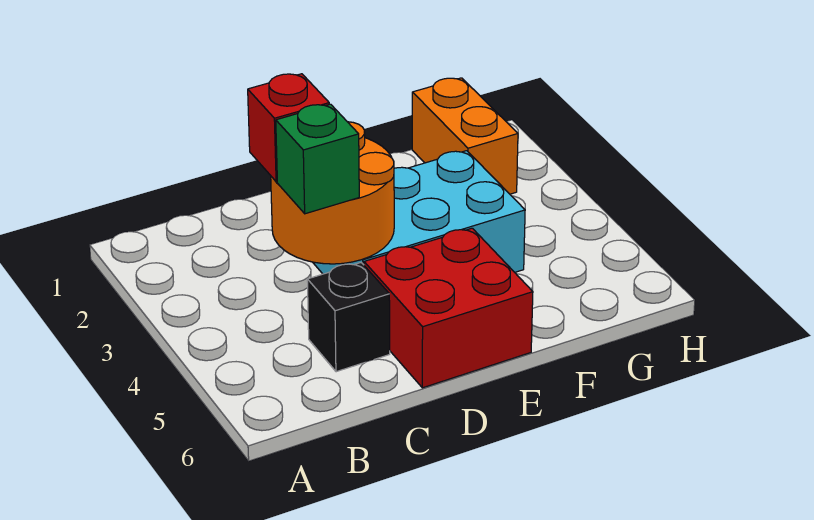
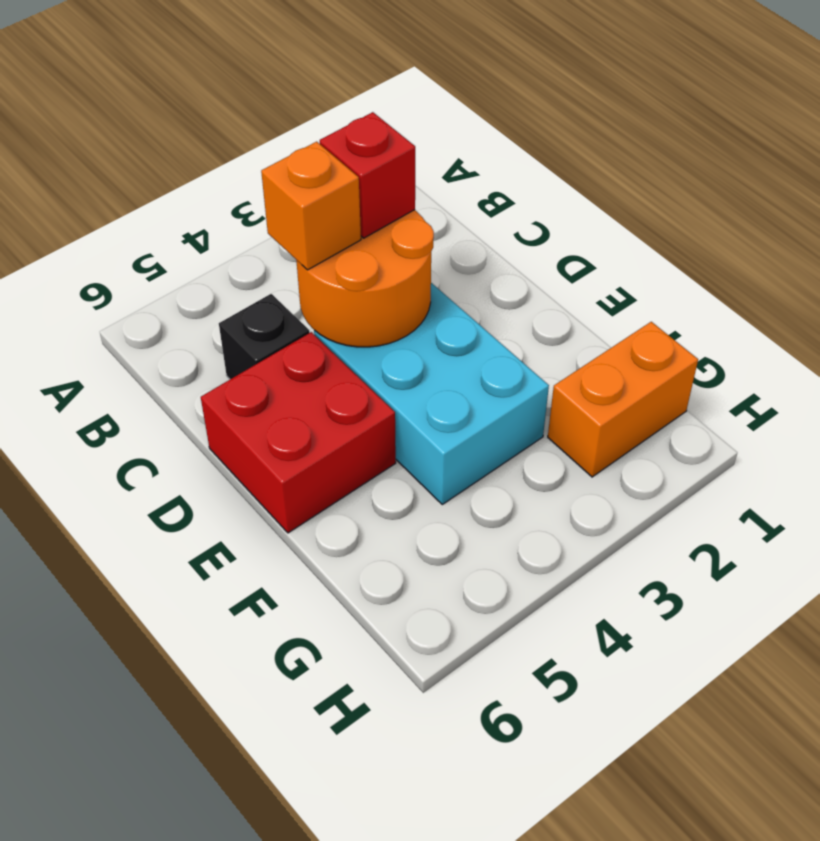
green brick C4 level 3 -> orange brick C4 level 3

